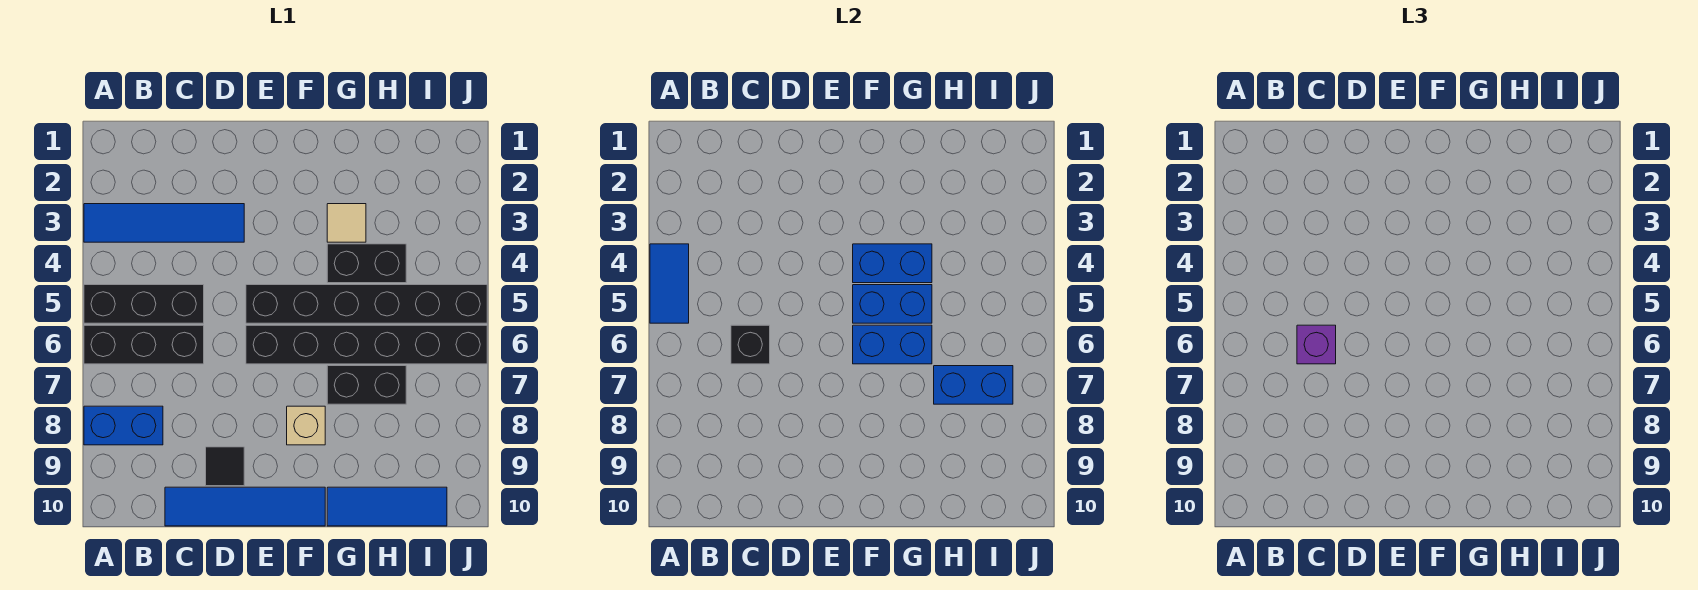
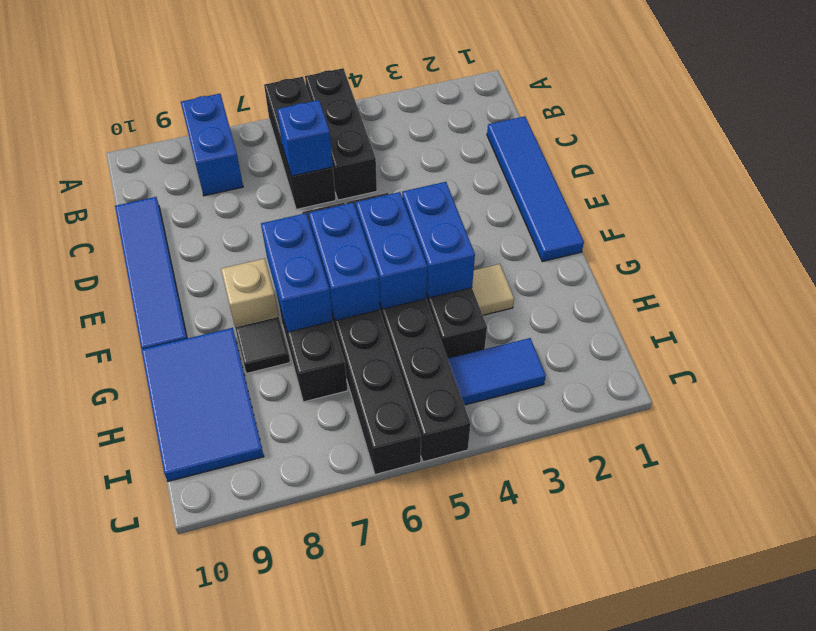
blue tile A3:D3 level 1 -> blue tile C1:F1 level 1
blue tile A4:A5 level 2 -> blue tile I3:I4 level 1
black brick C6 level 2 -> blue brick C6 level 2
purple brick C6 level 3 -> none
black tile D9 level 1 -> black tile G8 level 1
blue tile G10:I10 level 1 -> blue tile G9:I10 level 1
blue brick H7:I7 level 2 -> blue brick F7:G7 level 2

